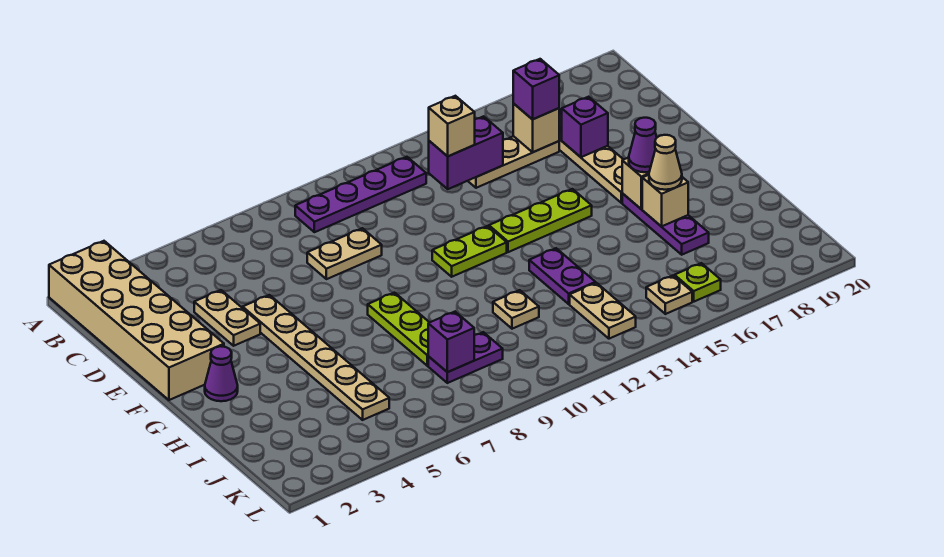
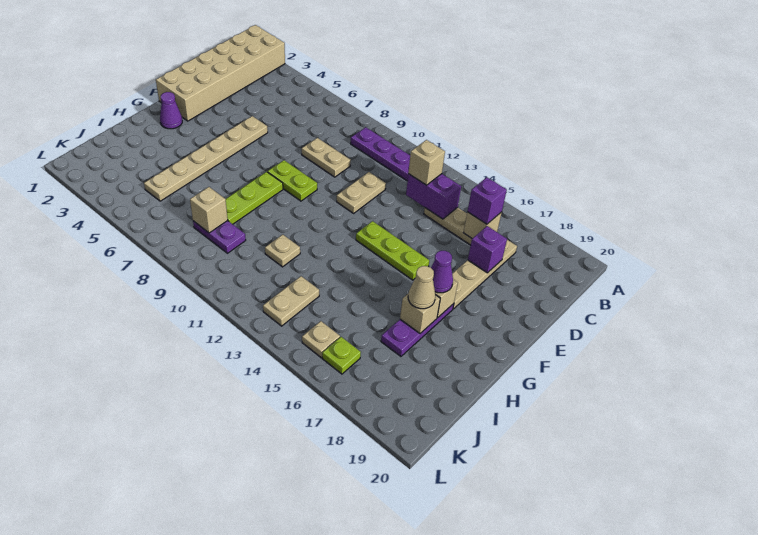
tan plate D4:E4 level 1 -> tan plate D11:E11 level 1
lime plate F11:F12 level 1 -> lime plate F8:F9 level 1
purple plate H13:I13 level 1 -> none
purple brick J8 level 2 -> tan brick J8 level 2

